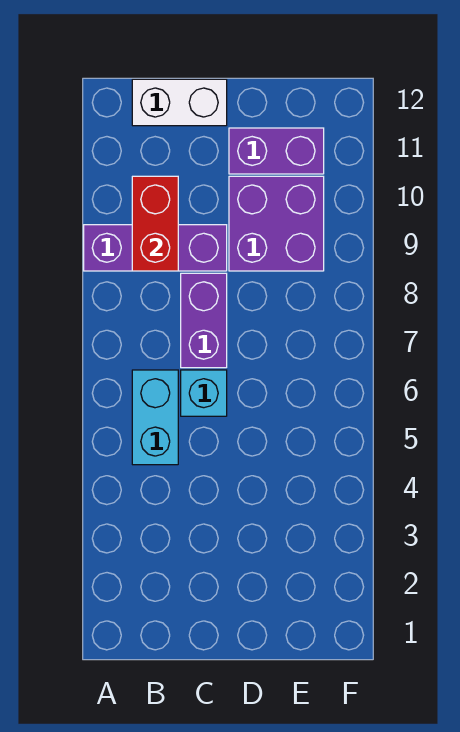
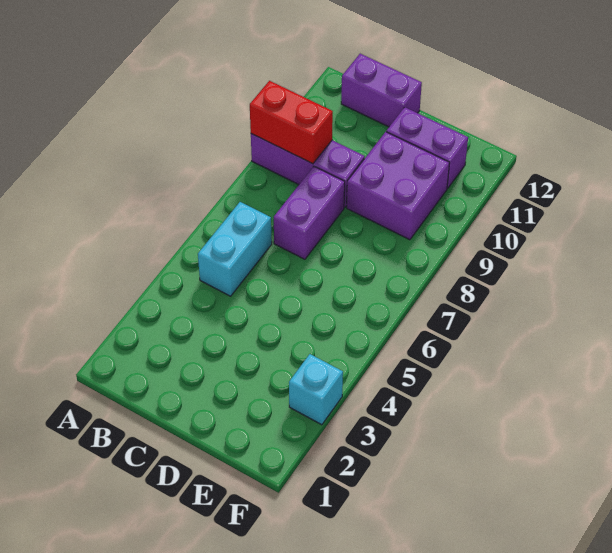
red brick B9:B10 level 2 -> red brick A9:B9 level 2
white brick B12:C12 level 1 -> purple brick B12:C12 level 1
cyan brick C6 level 1 -> cyan brick F3 level 1

